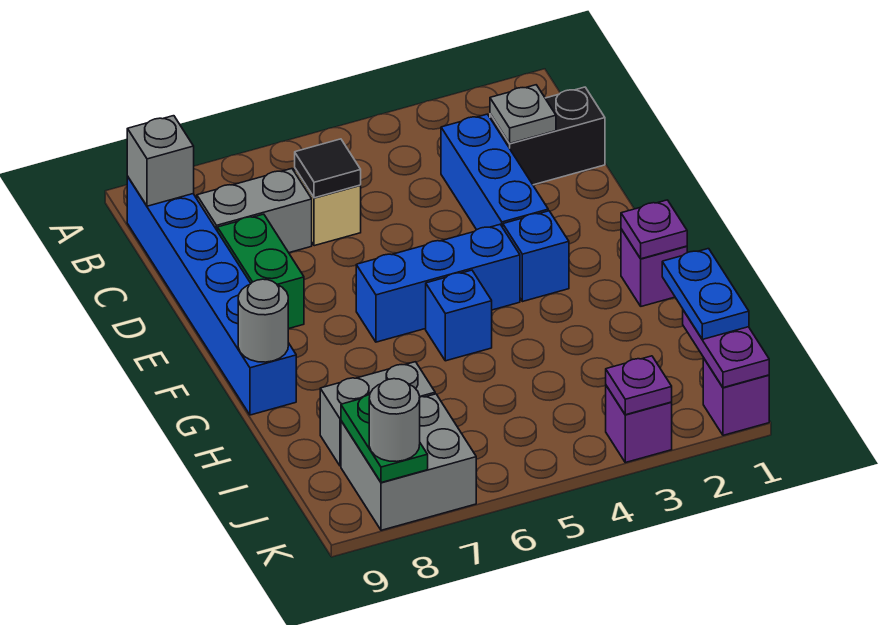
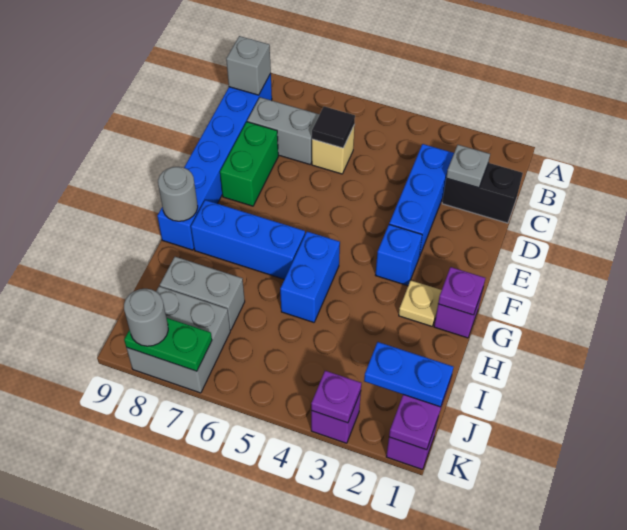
blue brick F4:F6 level 1 -> blue brick G6:G8 level 1
none -> tan plate G2 level 1
blue brick G5 level 1 -> blue brick G5:H5 level 1
blue plate I1:J1 level 3 -> blue plate J1:J2 level 3
green plate J8:K8 level 2 -> green plate K7:K8 level 2

